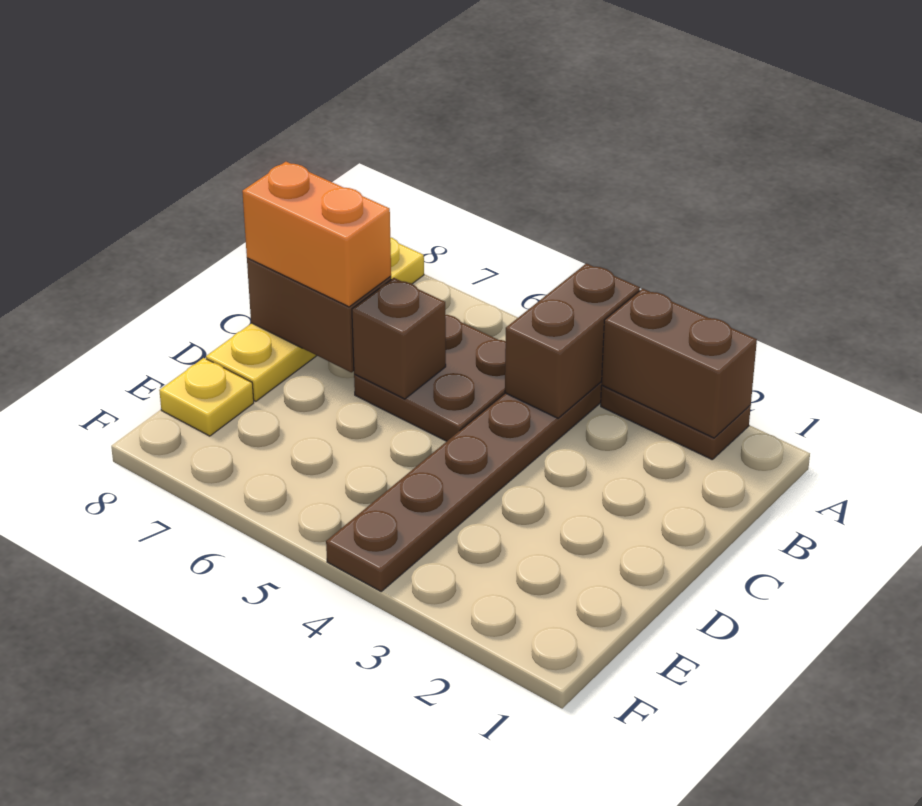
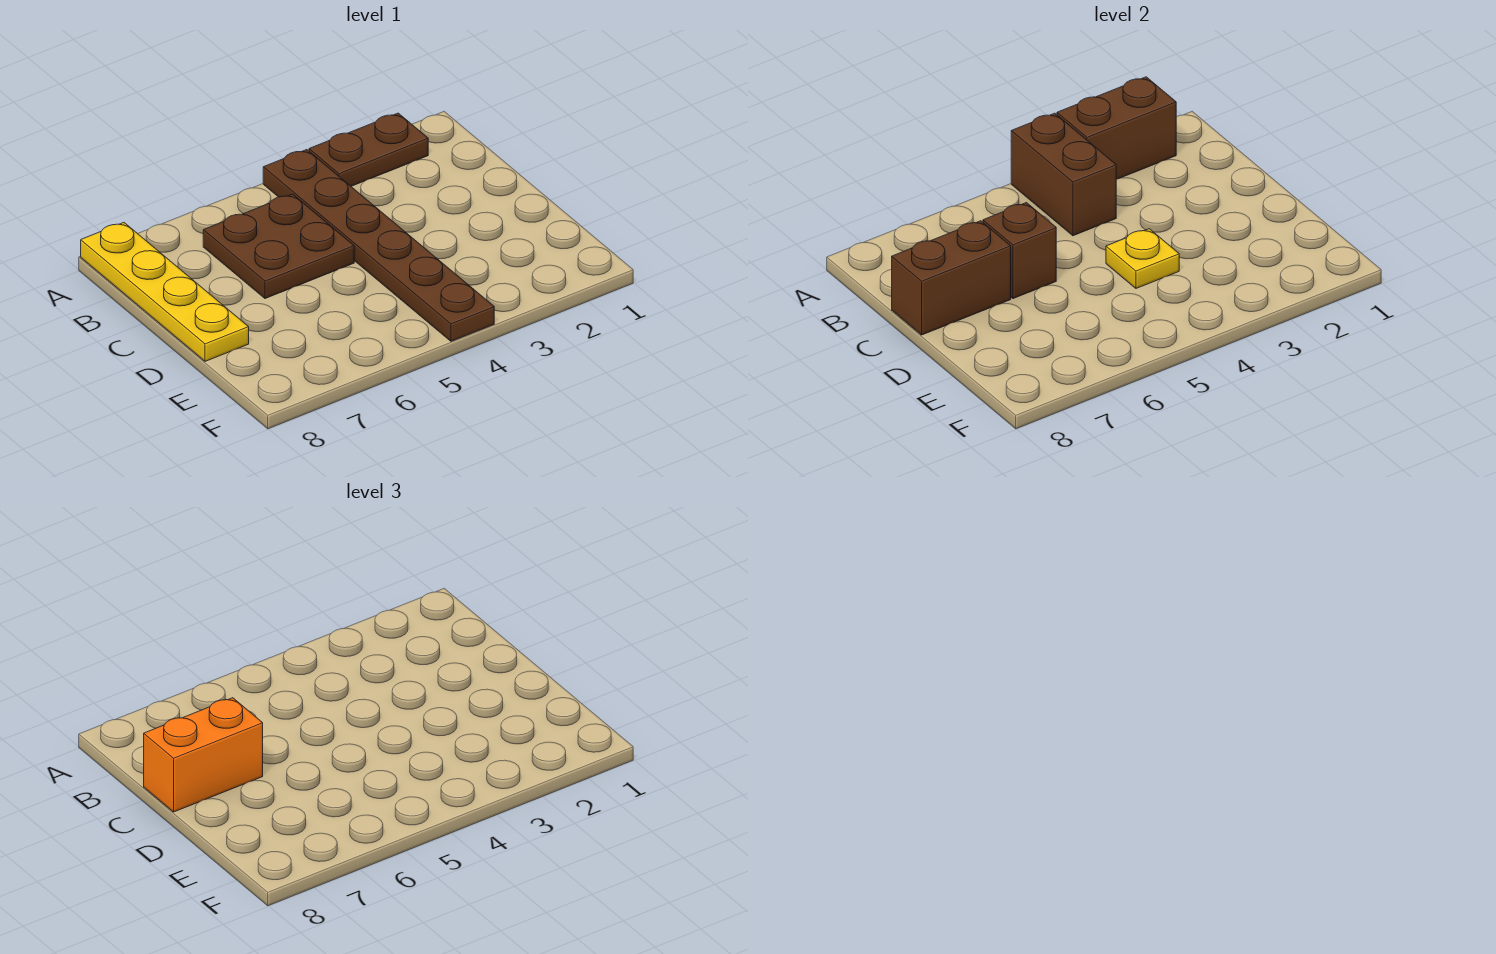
yellow plate E8 level 1 -> yellow plate D4 level 2

